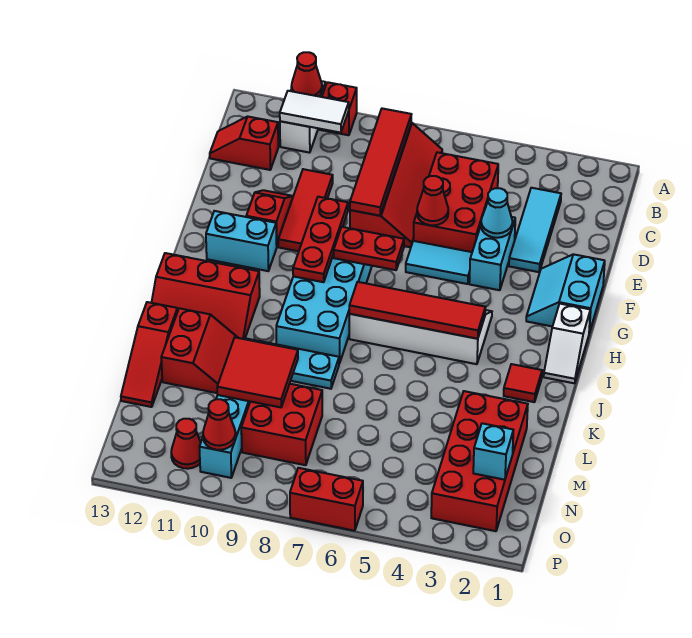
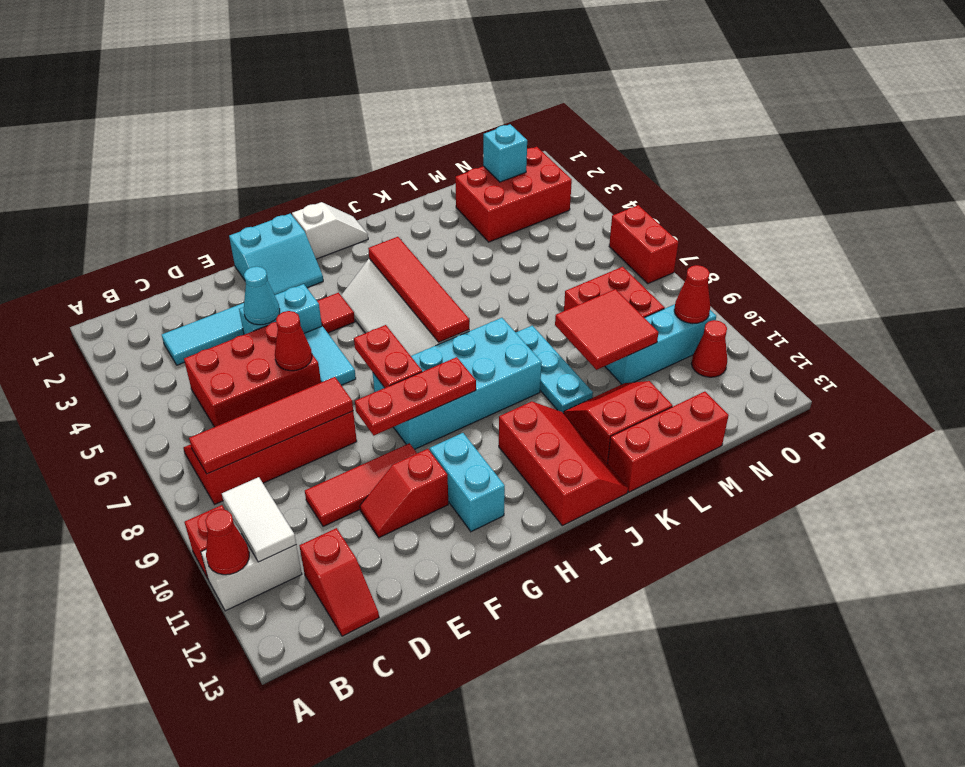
red tile J2 level 1 -> red tile G4 level 1
red slope K13:M13 level 1 top K -> red brick K13:M13 level 1
red brick L2:O3 level 1 -> red brick M2:O3 level 1

